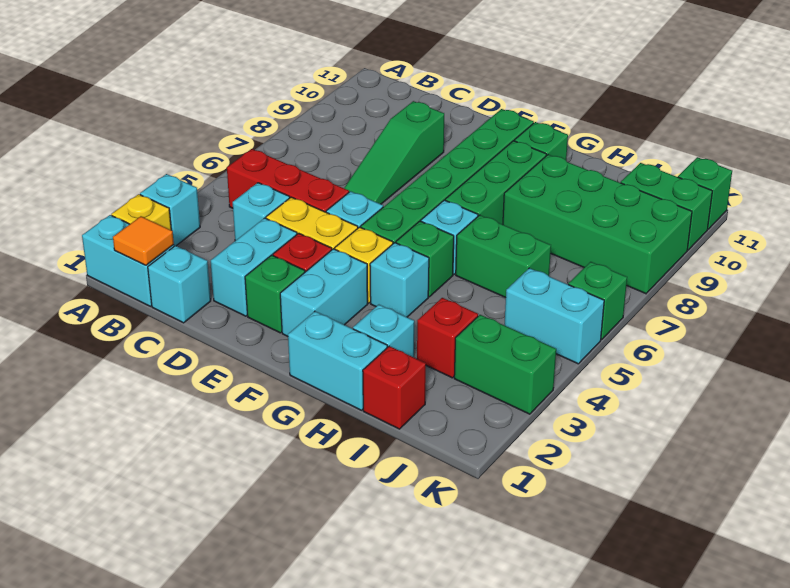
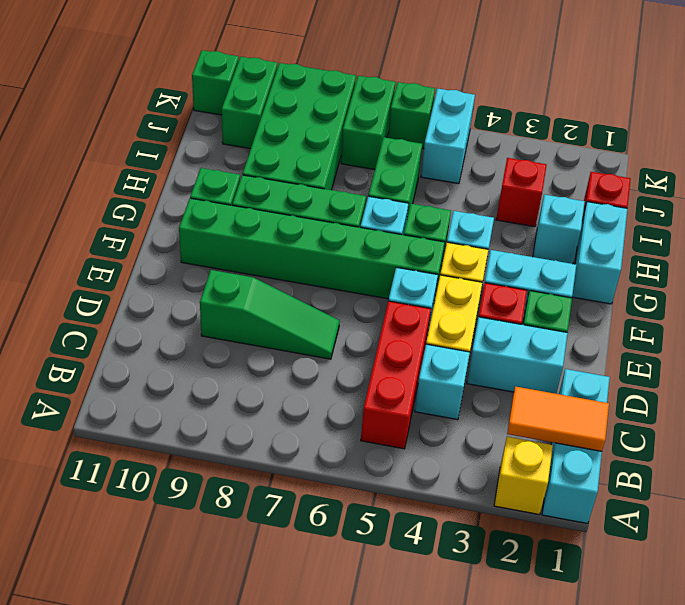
cyan brick A3 level 1 -> none
orange tile B1 level 2 -> orange tile B1:B2 level 2
green brick J3:K3 level 1 -> green brick J7:K7 level 1

